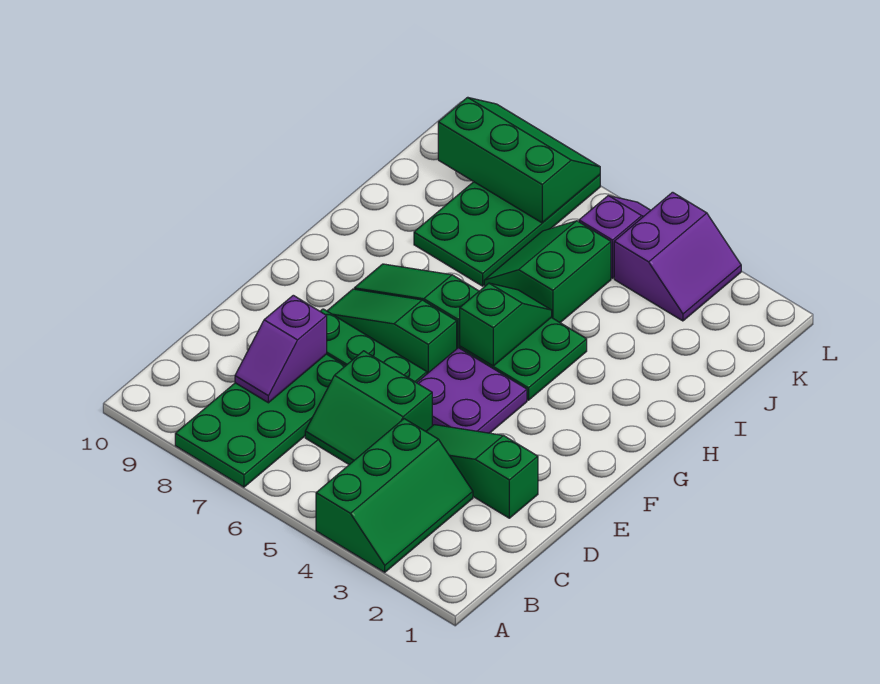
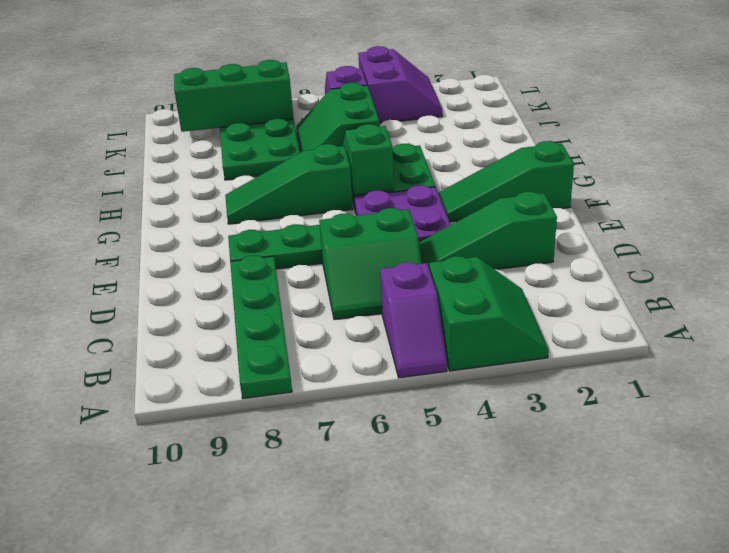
green slope A3:C4 level 1 top 4 -> green slope A3:B4 level 1 top 4
green plate A7:D8 level 1 -> green plate A8:D8 level 1
purple slope C8:D8 level 2 top D -> purple slope A5:B5 level 1 top B
green slope F6:F8 level 1 top 6 -> green slope F1:F3 level 1 top 1

